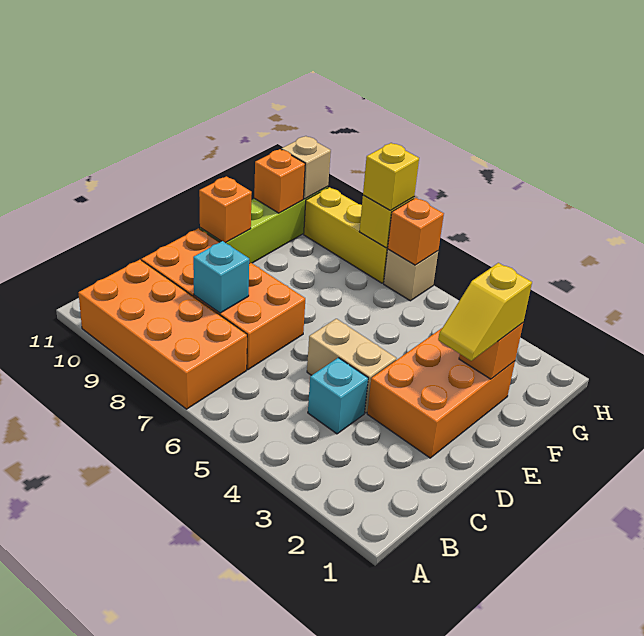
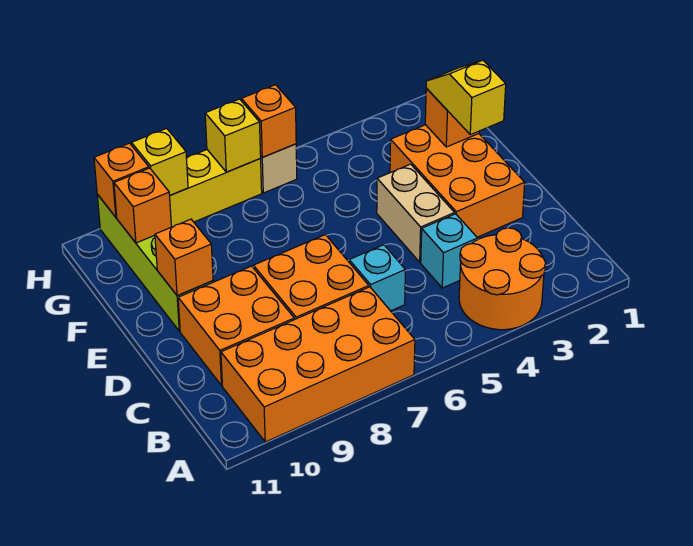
none -> orange round brick A3:B4 level 1
cyan brick C8 level 2 -> cyan brick C6 level 1
tan brick D4:D5 level 1 -> tan brick D4:E4 level 1
yellow slope E2:F2 level 3 top F -> yellow slope E2:F2 level 3 top E
yellow brick H7 level 3 -> yellow brick H9 level 2
tan brick H10 level 2 -> orange brick H10 level 2

